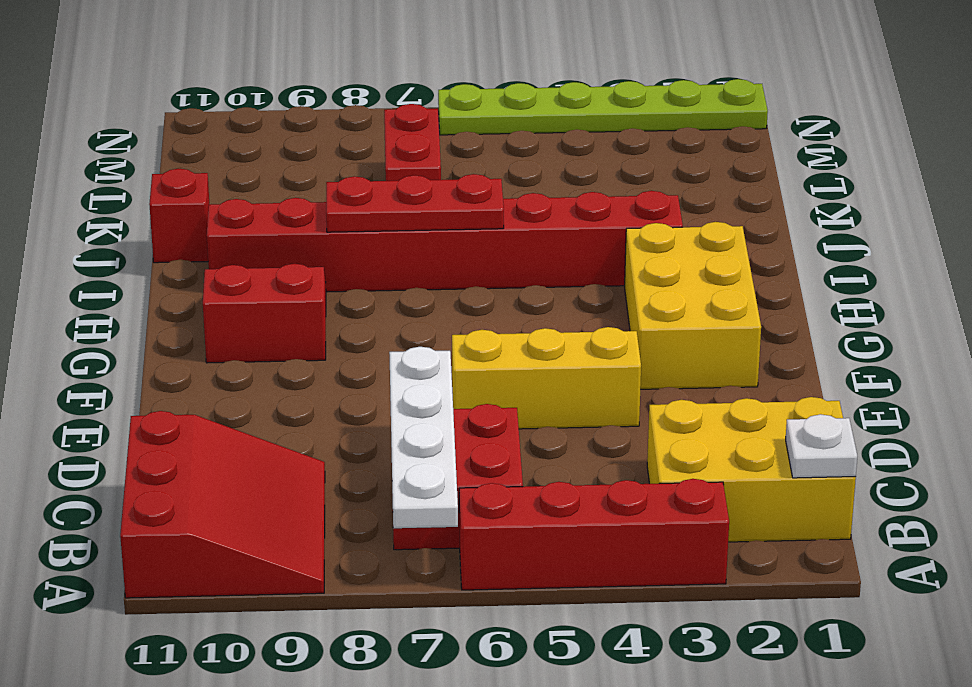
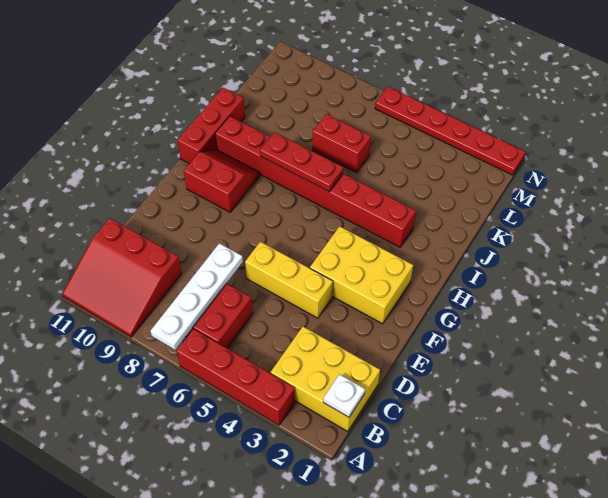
red slope A9:C11 level 1 top 11 -> red slope A9:C11 level 1 top C
yellow brick F2:H3 level 1 -> yellow brick F2:G4 level 1
red brick J11 level 1 -> red brick H11:J11 level 1
red brick K7:L7 level 1 -> red brick K6:K7 level 1
lime plate N1:N6 level 1 -> red plate N1:N6 level 1

